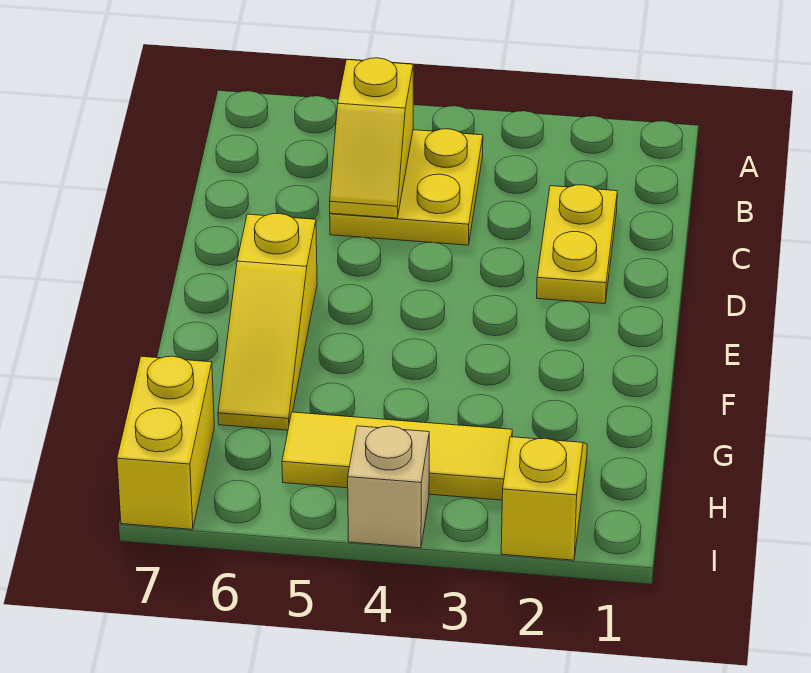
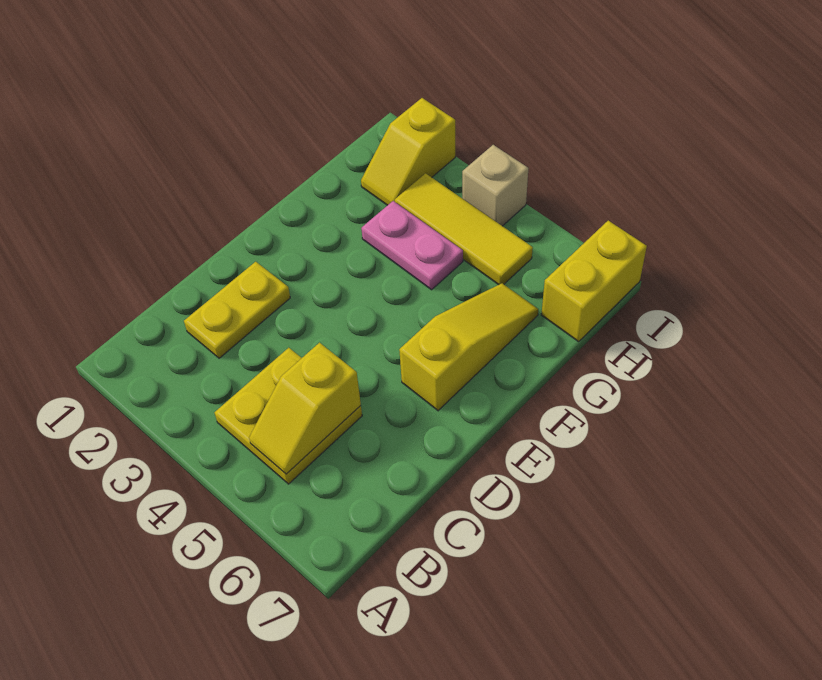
yellow slope B5:C5 level 2 top B -> yellow slope B5:C5 level 2 top C
none -> pink plate G3:G4 level 1

